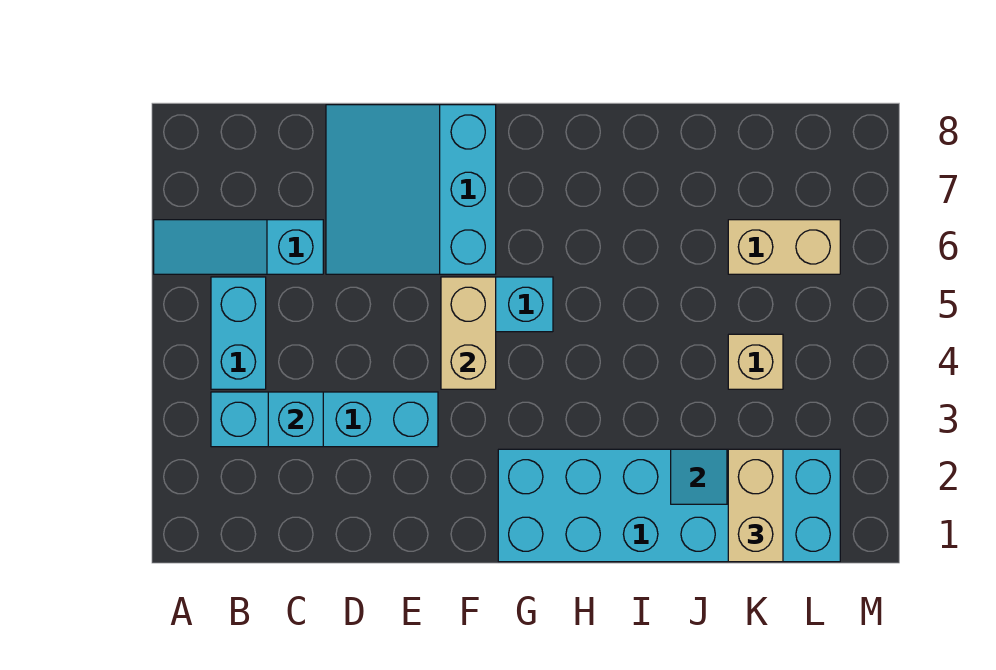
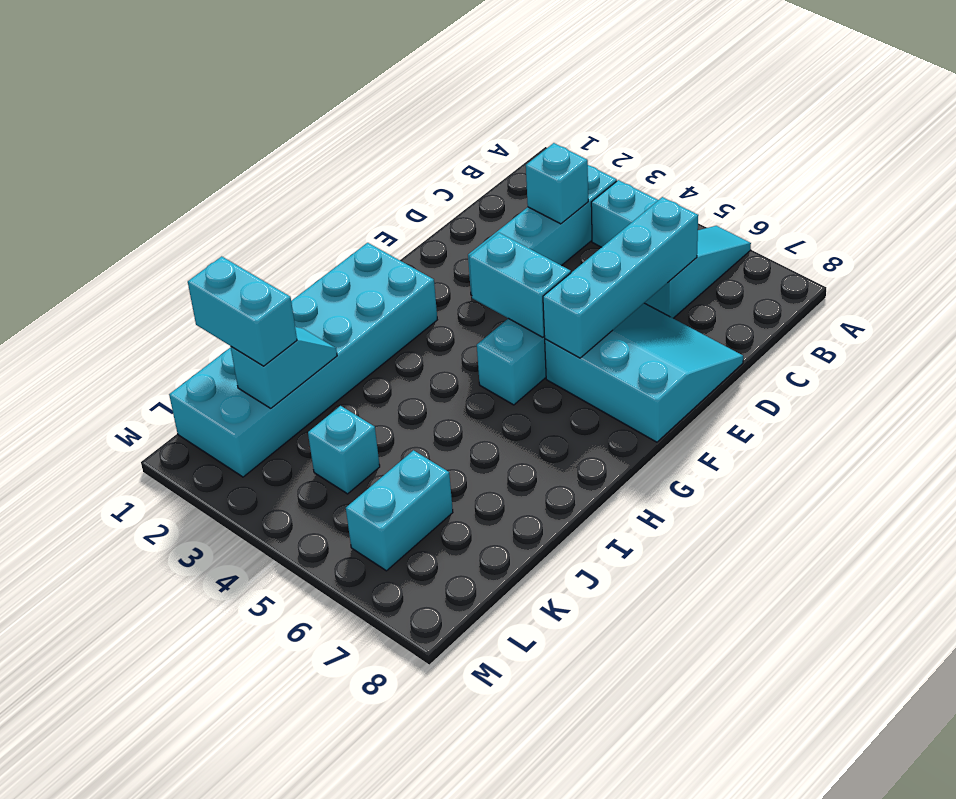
none -> cyan brick C6:F6 level 2
tan brick F4:F5 level 2 -> cyan brick F4:F5 level 2
tan brick K1:K2 level 3 -> cyan brick K1:K2 level 3
tan brick K4 level 1 -> cyan brick K4 level 1
tan brick K6:L6 level 1 -> cyan brick K6:L6 level 1

